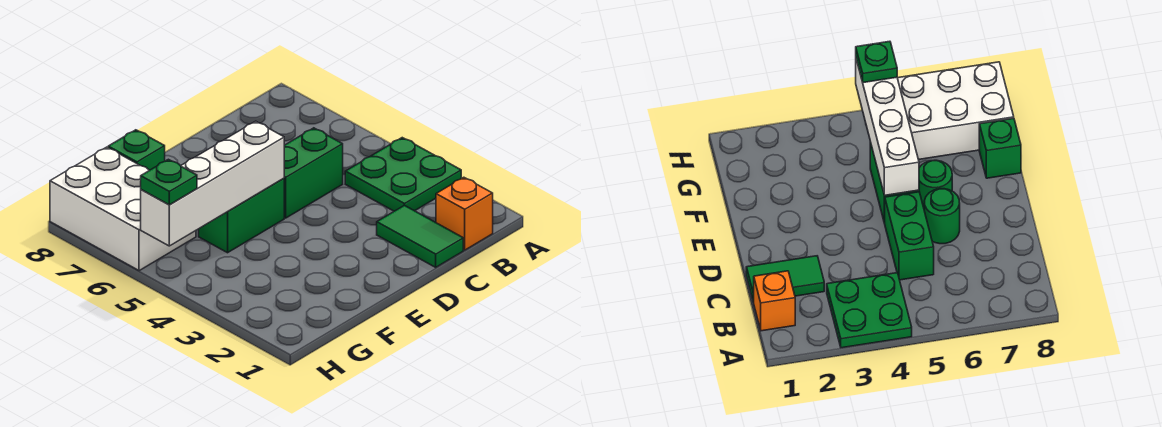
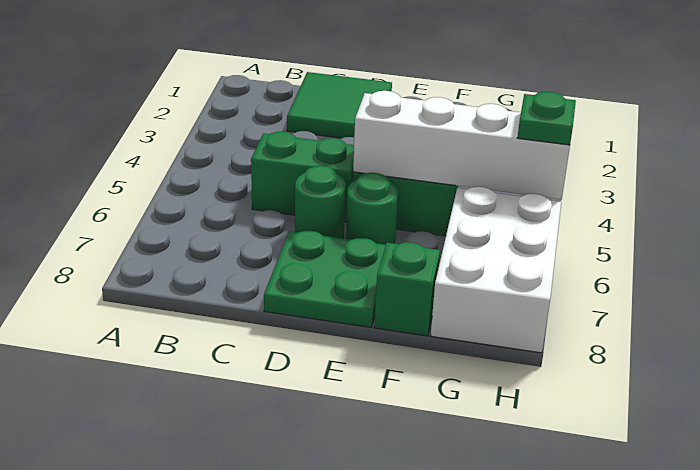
green plate A3:B4 level 1 -> green plate D7:E8 level 1
orange brick B1 level 1 -> none
green tile C1:C2 level 1 -> green tile C1:D2 level 1

